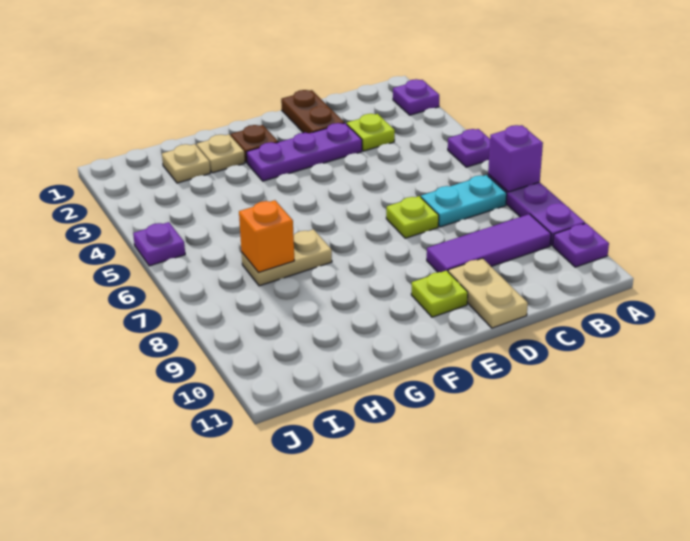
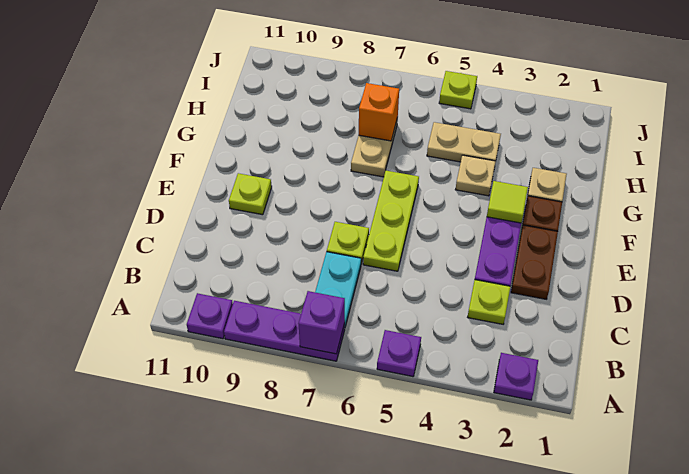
purple tile B9:D9 level 1 -> none
brown plate D1:D2 level 1 -> brown plate D2:E2 level 1
none -> lime plate D6:F6 level 1
tan plate D10:D11 level 1 -> tan plate H4:H5 level 1
none -> lime tile F3 level 2
tan plate H2 level 1 -> tan plate G4 level 1
purple plate J5 level 1 -> lime plate J5 level 1

